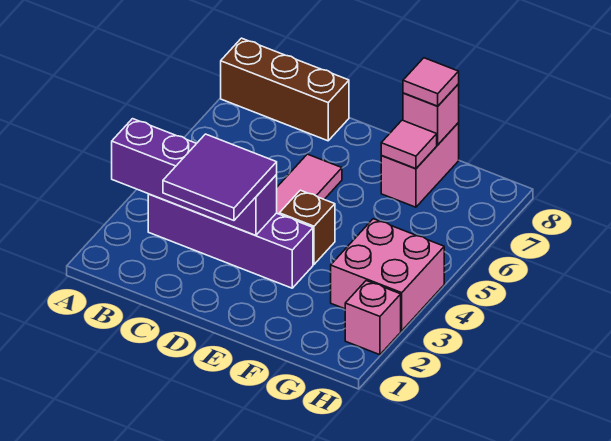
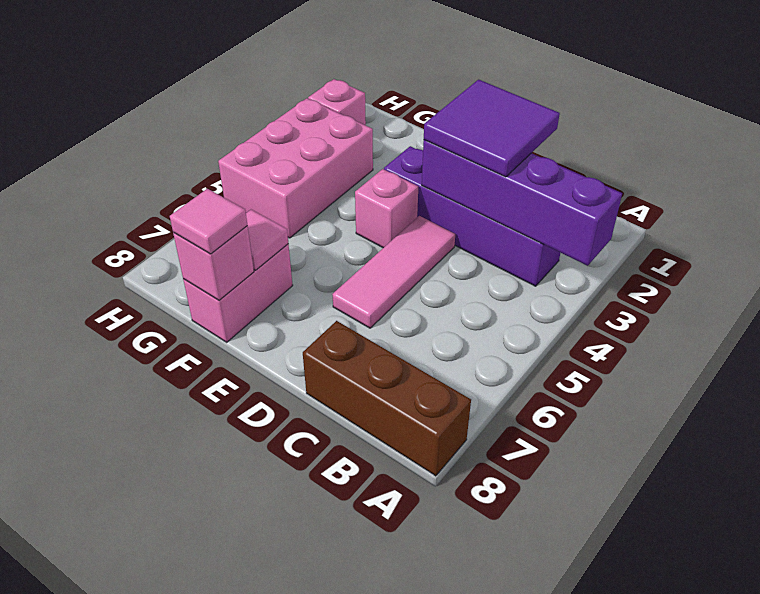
brown brick E4 level 1 -> pink brick E4 level 1
pink brick G3:H4 level 1 -> pink brick G3:H5 level 1

